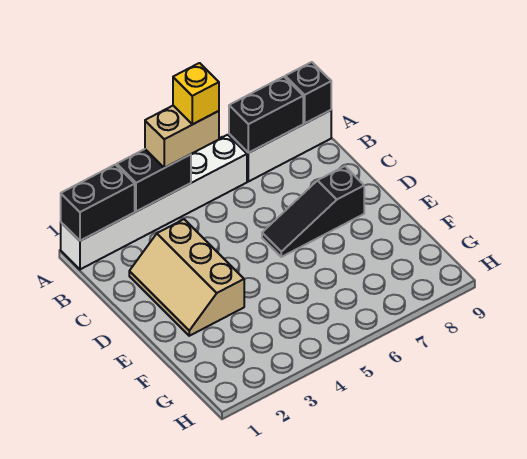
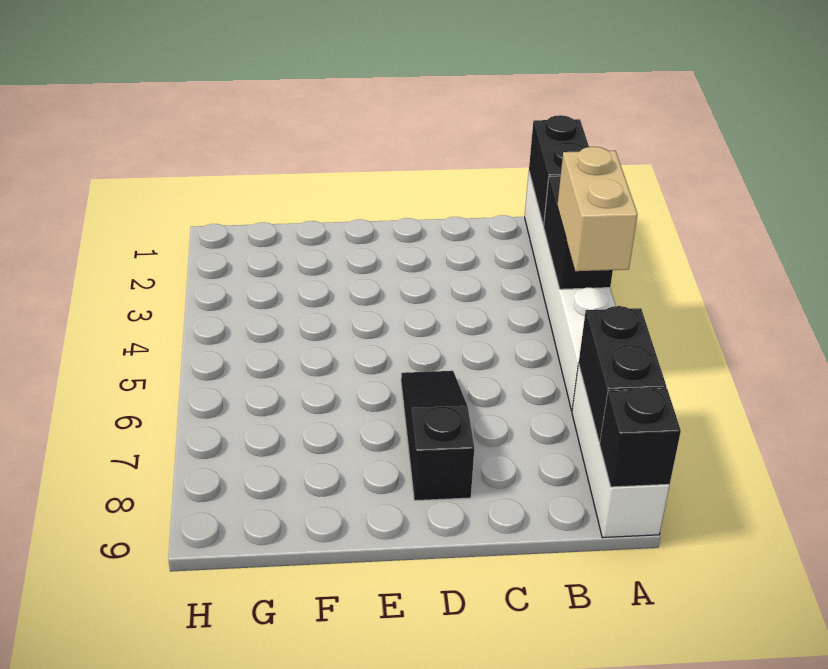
yellow brick A5 level 4 -> none
tan slope C2:E3 level 1 top 3 -> none

